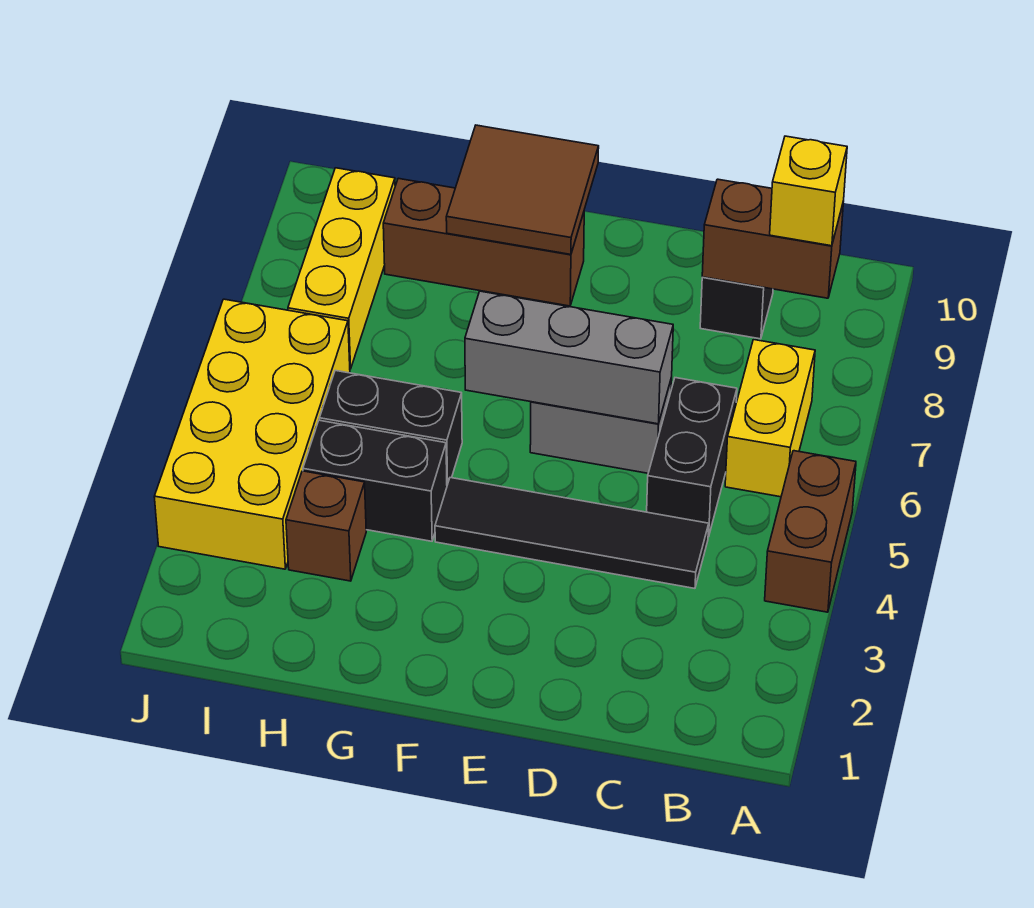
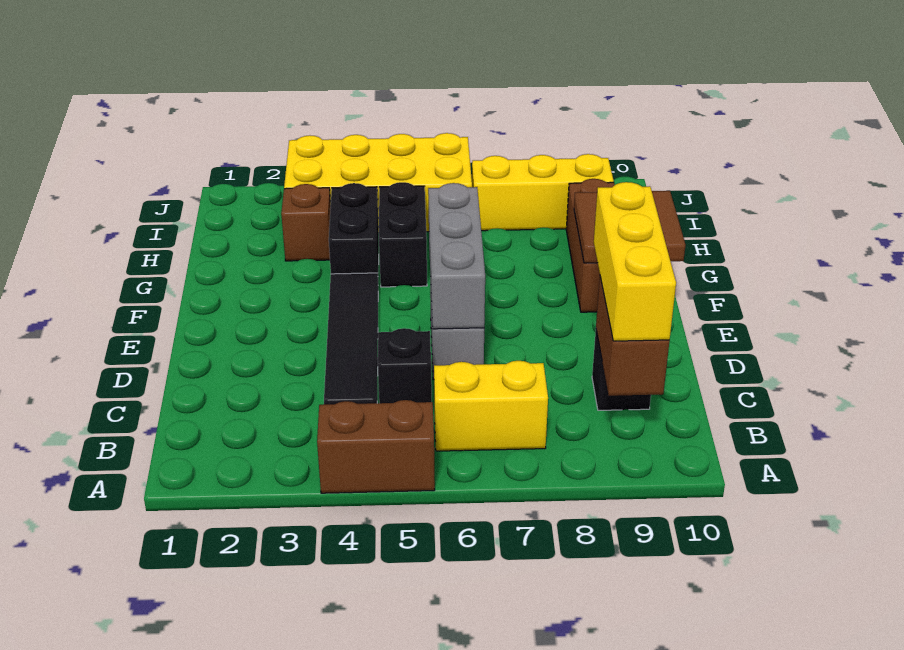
yellow brick B9 level 3 -> yellow brick B9:D9 level 3
black brick C5:C6 level 1 -> black brick C5 level 1

